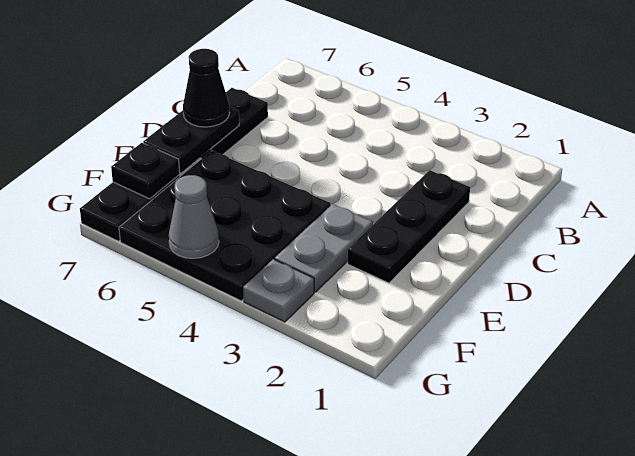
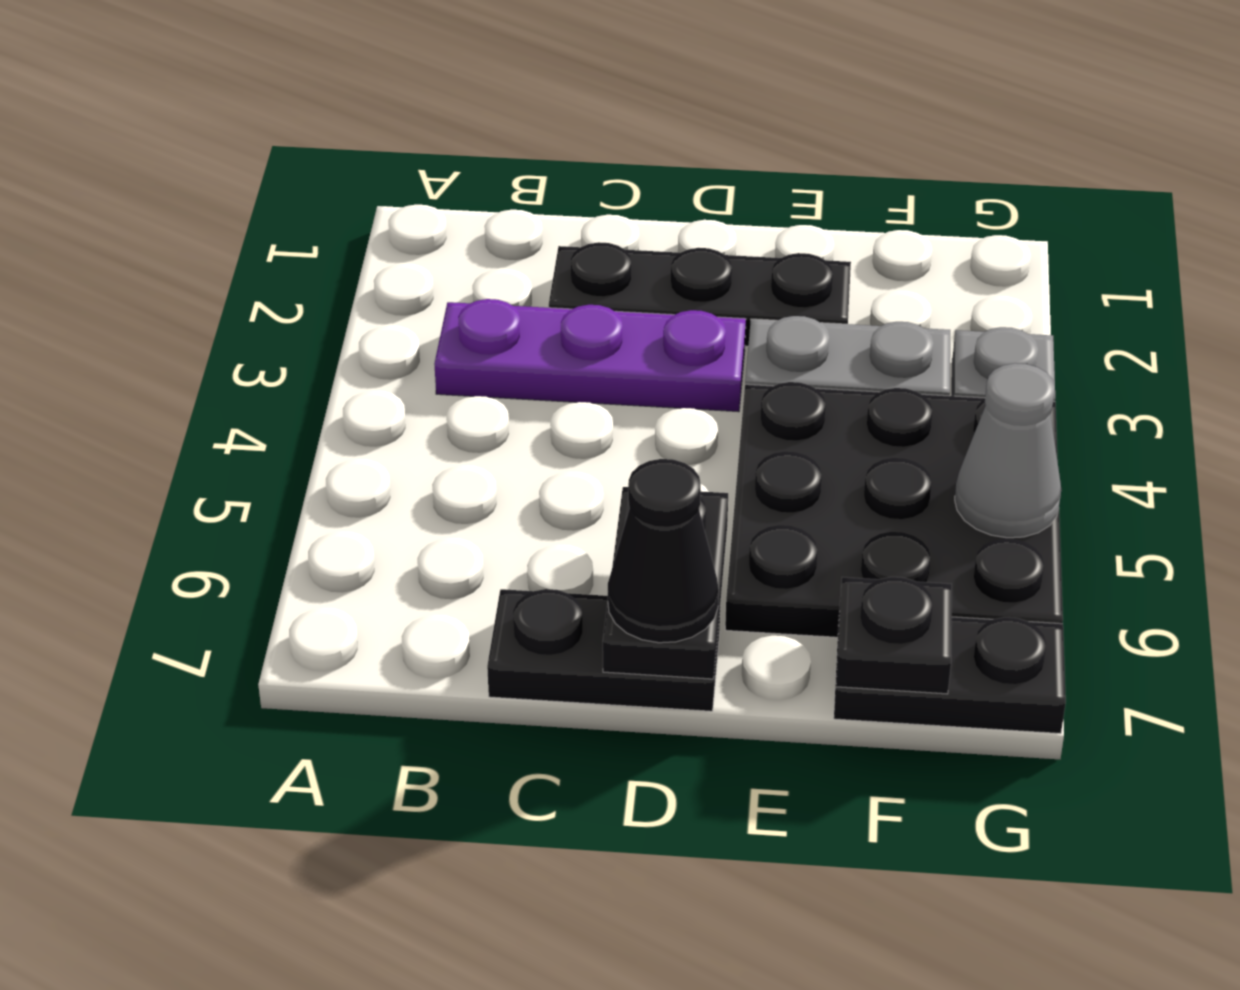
none -> purple plate B3:D3 level 1
black plate D7:E7 level 2 -> black plate D6:D7 level 2

